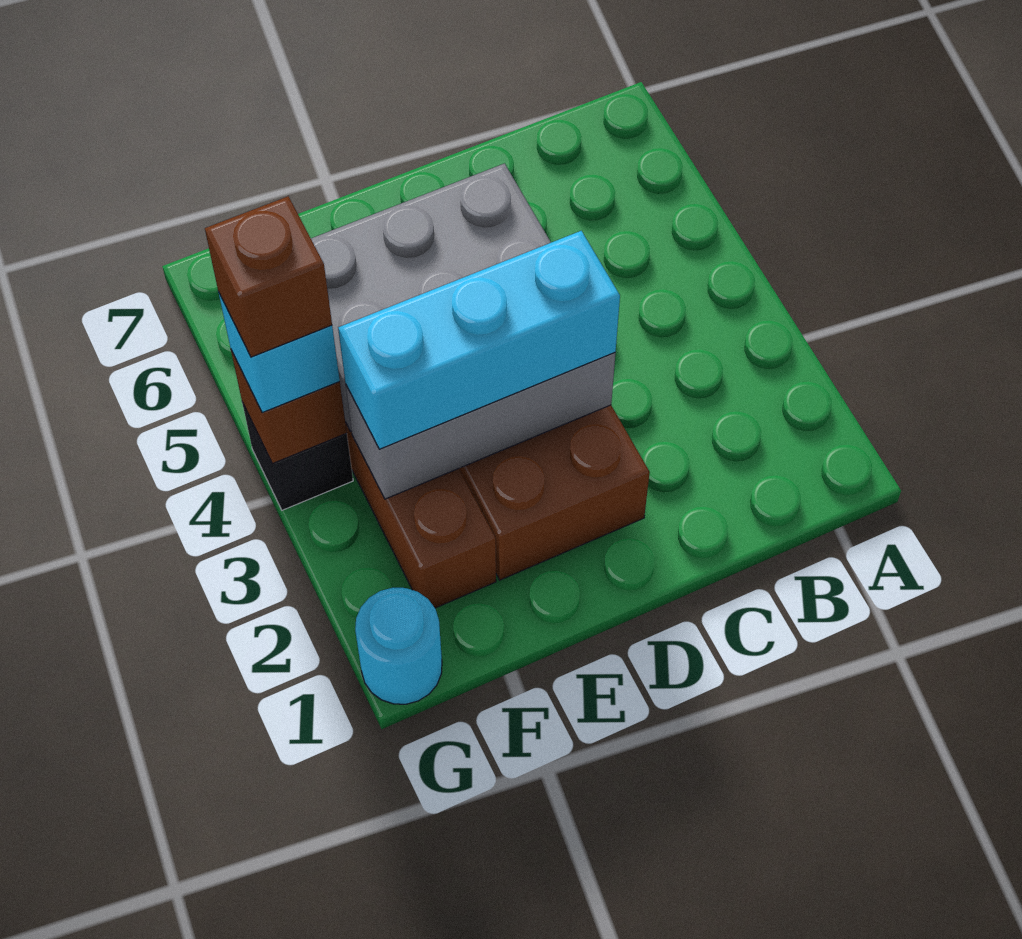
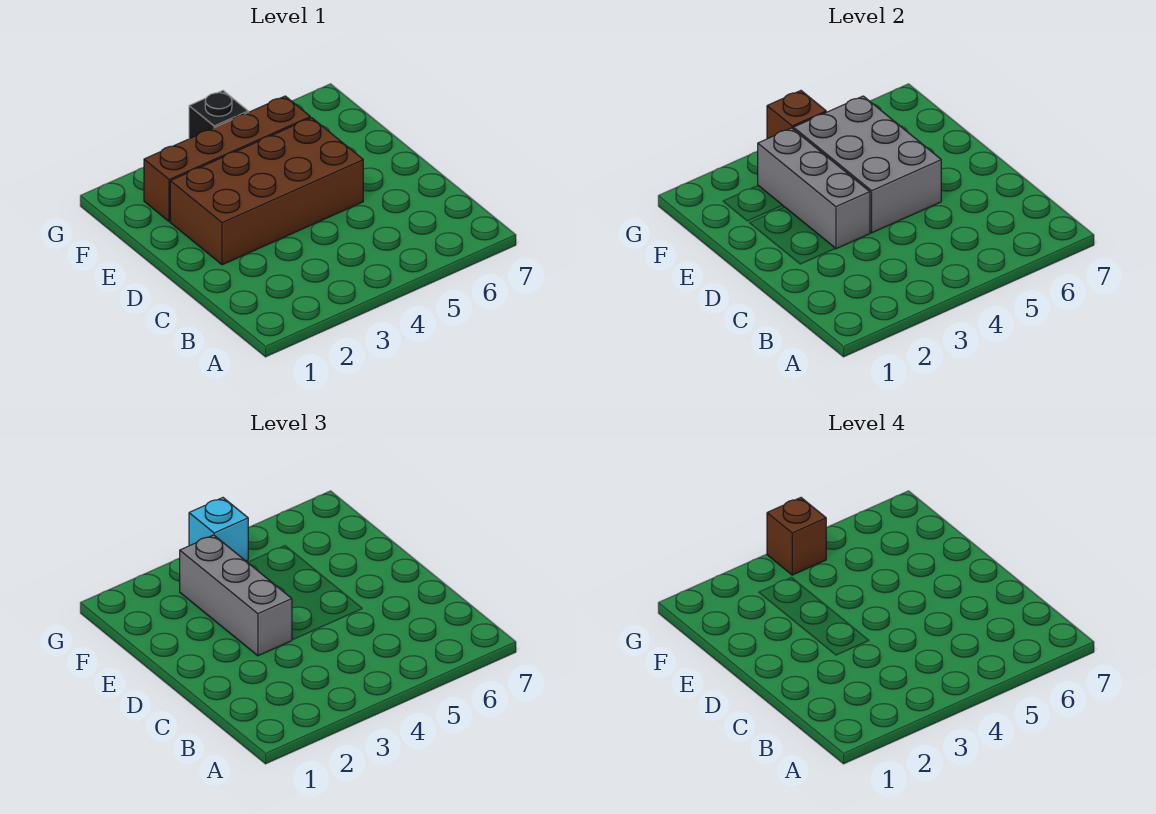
cyan brick D3:F3 level 3 -> grey brick D3:F3 level 3
cyan round brick G1 level 1 -> none

